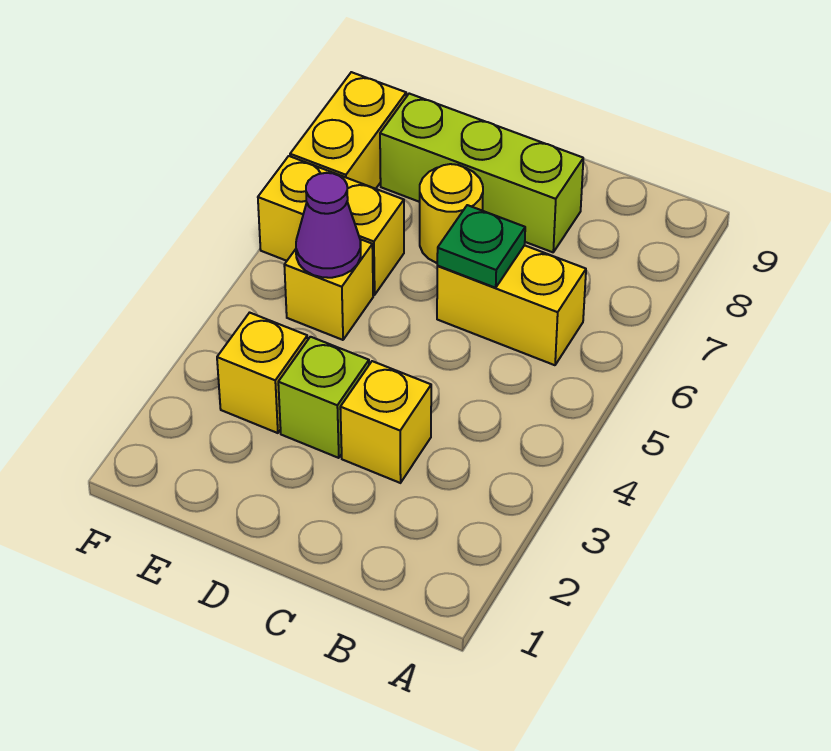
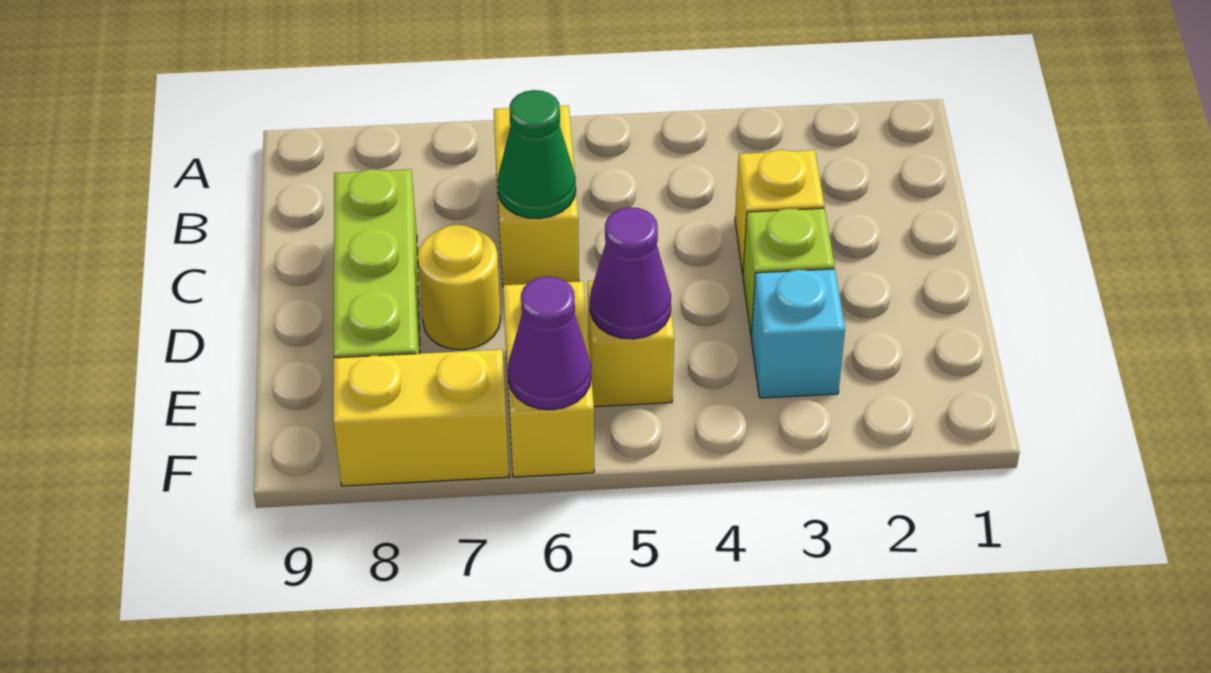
green plate C6 level 2 -> green cone C6 level 2
yellow brick E3 level 1 -> cyan brick E3 level 1
none -> purple cone F6 level 2

